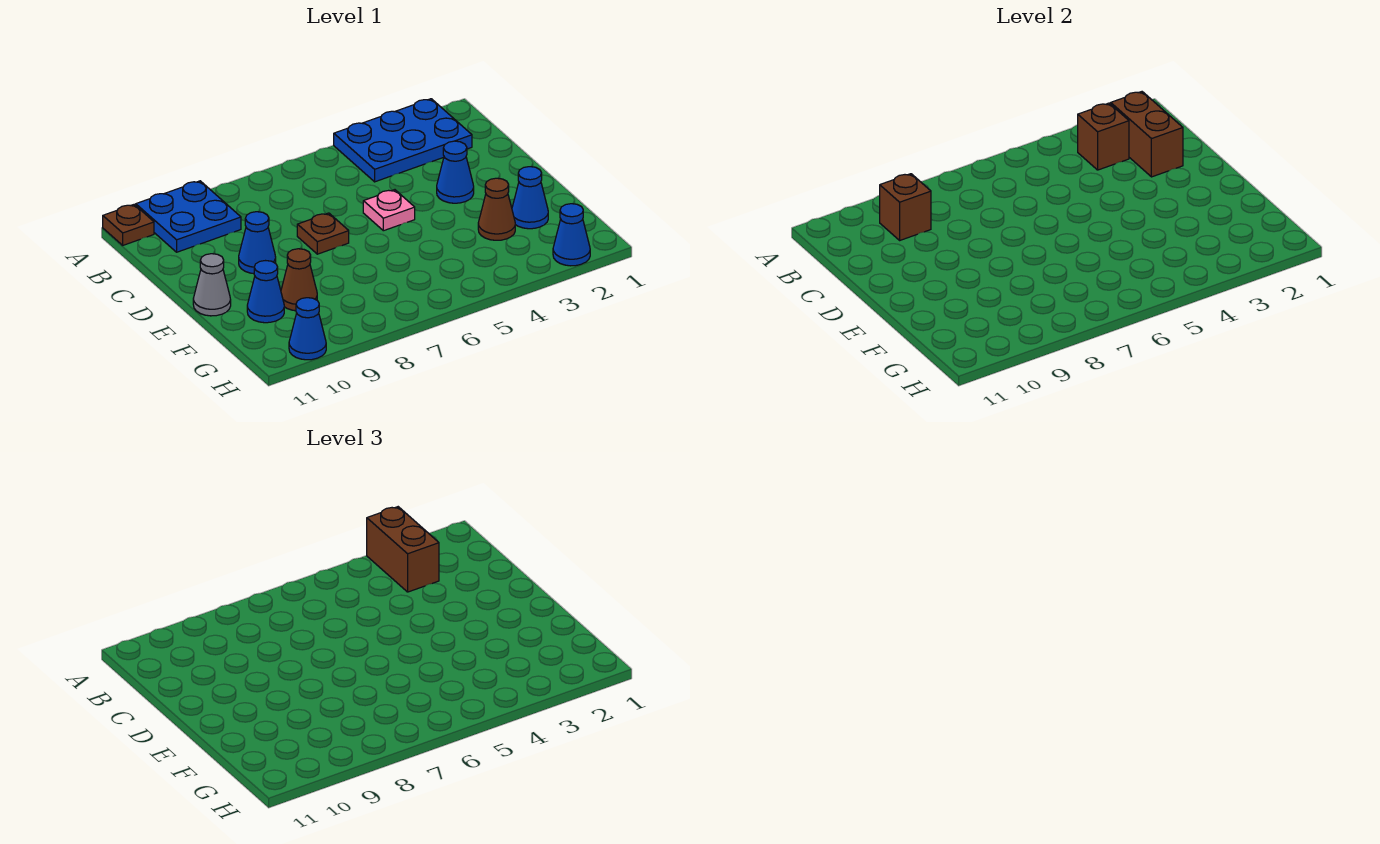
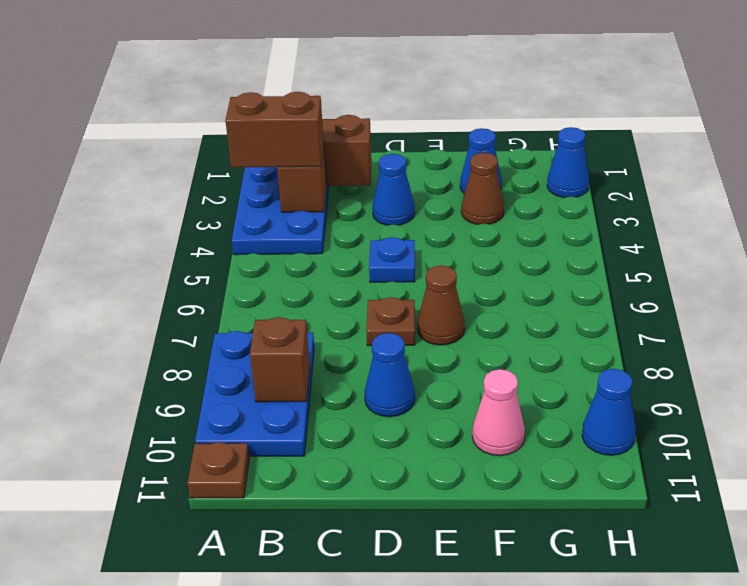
blue plate A9:B10 level 1 -> blue plate A8:B10 level 1
pink plate D5 level 1 -> blue plate D5 level 1
grey cone E11 level 1 -> none
brown cone F9 level 1 -> brown cone E7 level 1
blue cone F10 level 1 -> pink cone F10 level 1

